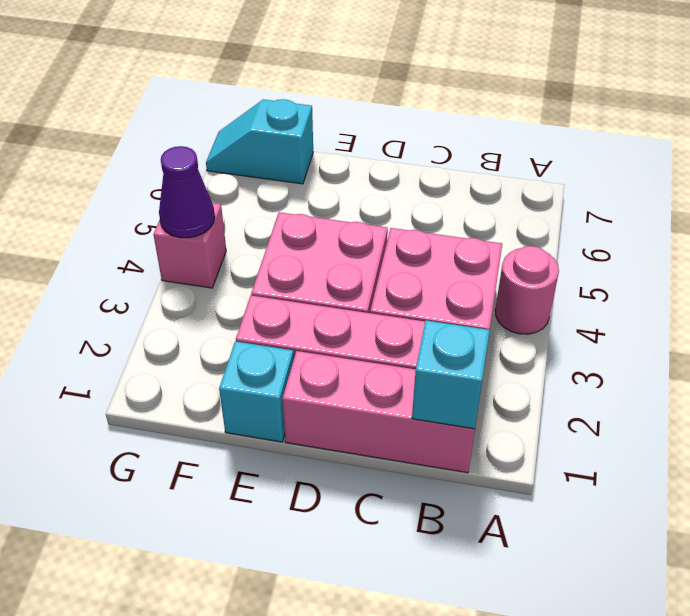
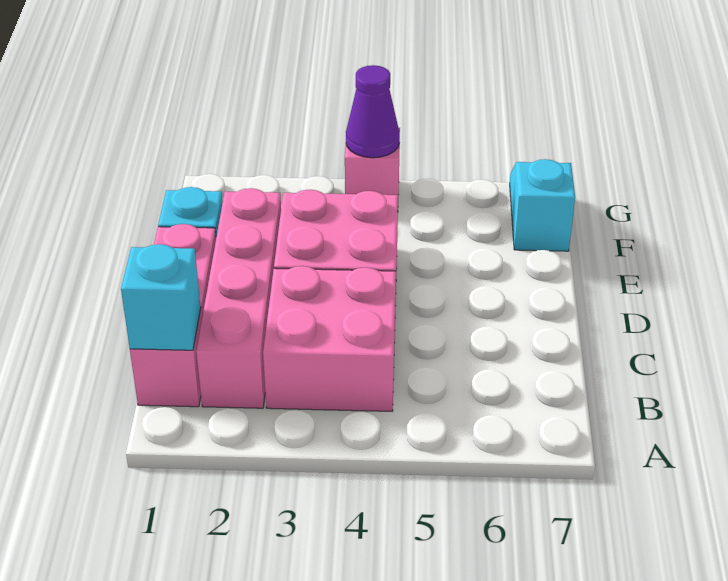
pink round brick A4 level 1 -> none

